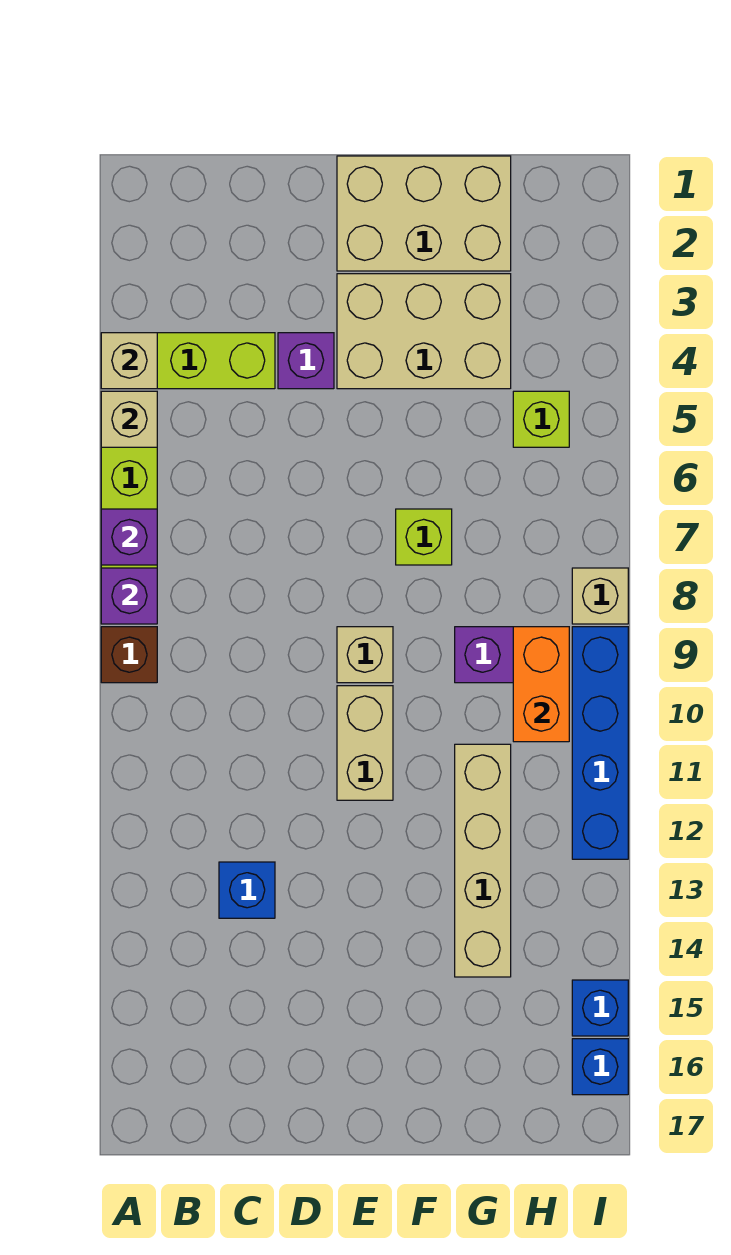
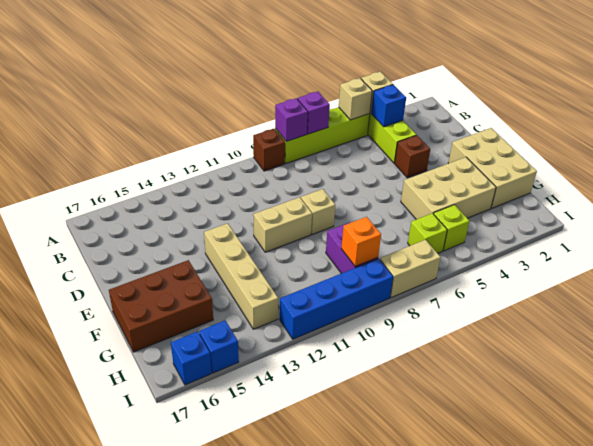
blue brick C13 level 1 -> blue brick B4 level 2
purple brick D4 level 1 -> brown brick D4 level 1
tan brick E3:G4 level 1 -> tan brick F3:G5 level 1
lime brick F7 level 1 -> lime brick H6 level 1
none -> brown brick F15:G17 level 1
tan brick G11:G14 level 1 -> tan brick E13:H13 level 1
orange brick H9:H10 level 2 -> orange brick H9 level 2
tan brick I8 level 1 -> tan brick I7:I8 level 1

